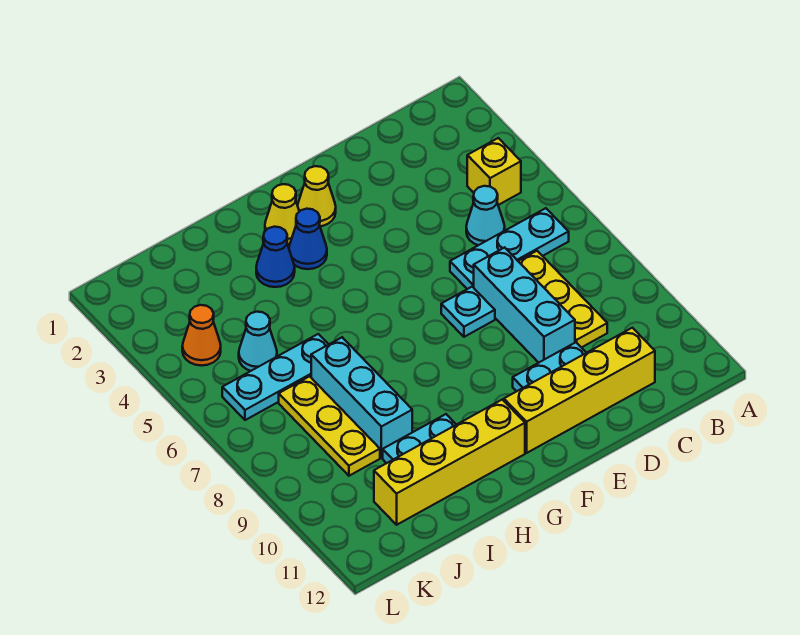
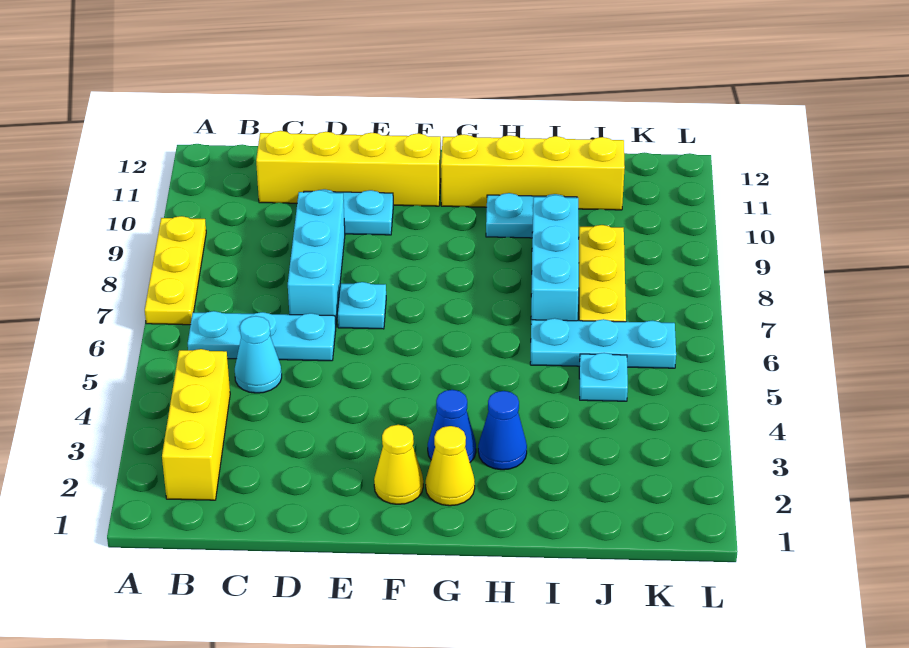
yellow brick B4 level 1 -> yellow brick B2:B4 level 1
yellow plate C7:C9 level 1 -> yellow plate A7:A9 level 1
cyan cone J5 level 1 -> cyan plate J5 level 1
orange cone K4 level 1 -> none

